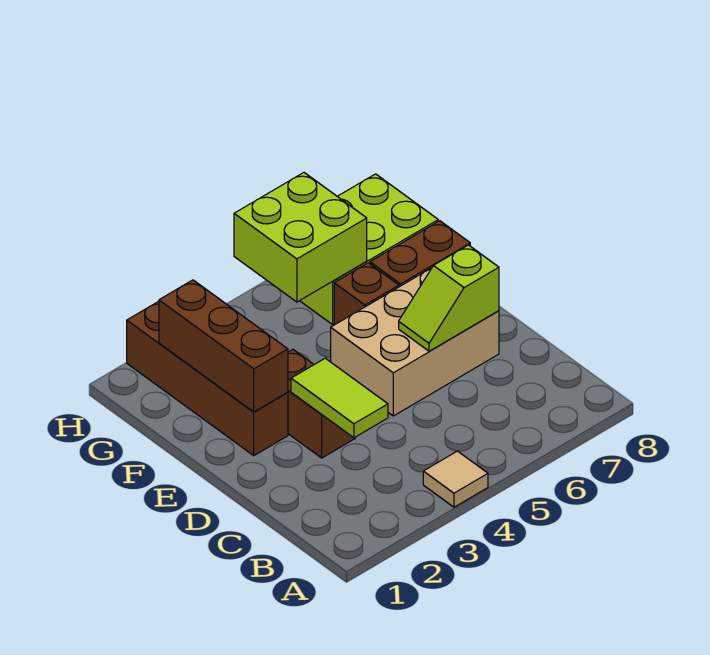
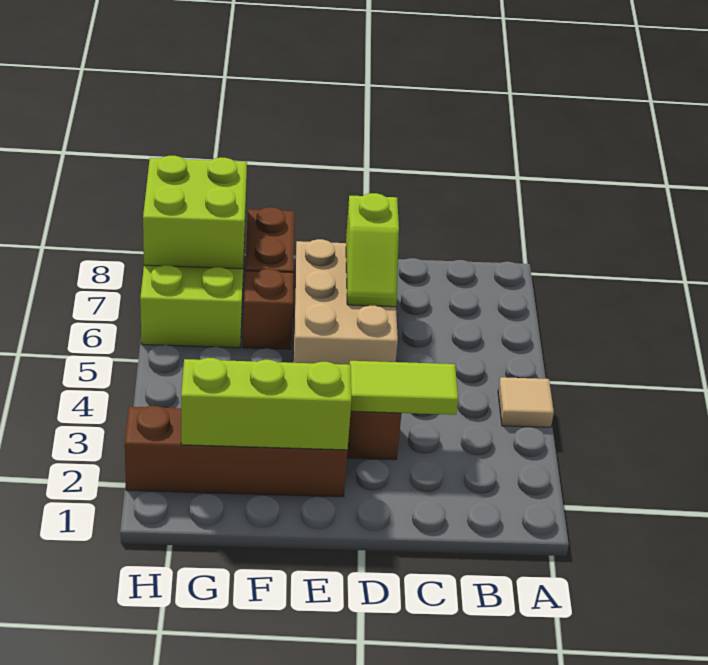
brown brick E2:G2 level 2 -> lime brick E2:G2 level 2
lime brick G5:H6 level 2 -> lime brick G7:H8 level 2

